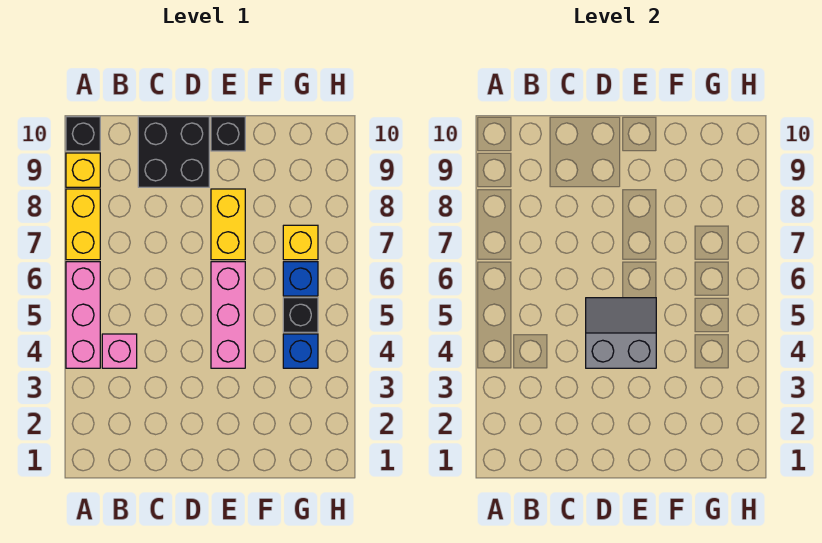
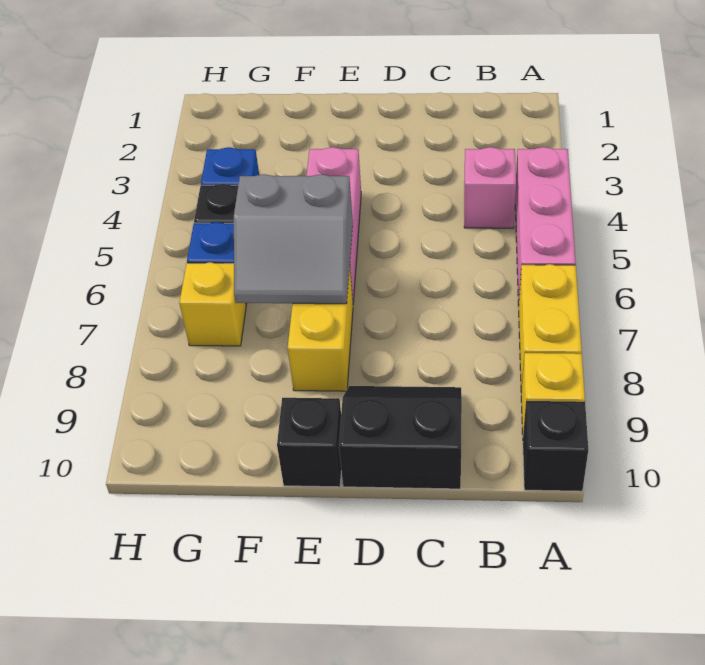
black brick C9:D10 level 1 -> black slope C9:D10 level 1 top 10
grey slope D4:E5 level 2 top 4 -> grey slope E6:F7 level 2 top 6

